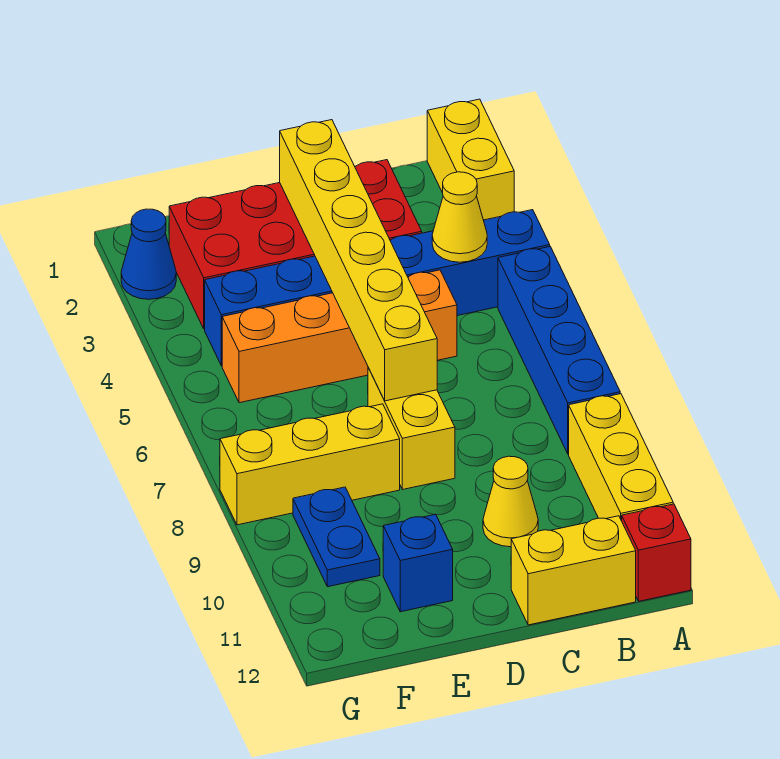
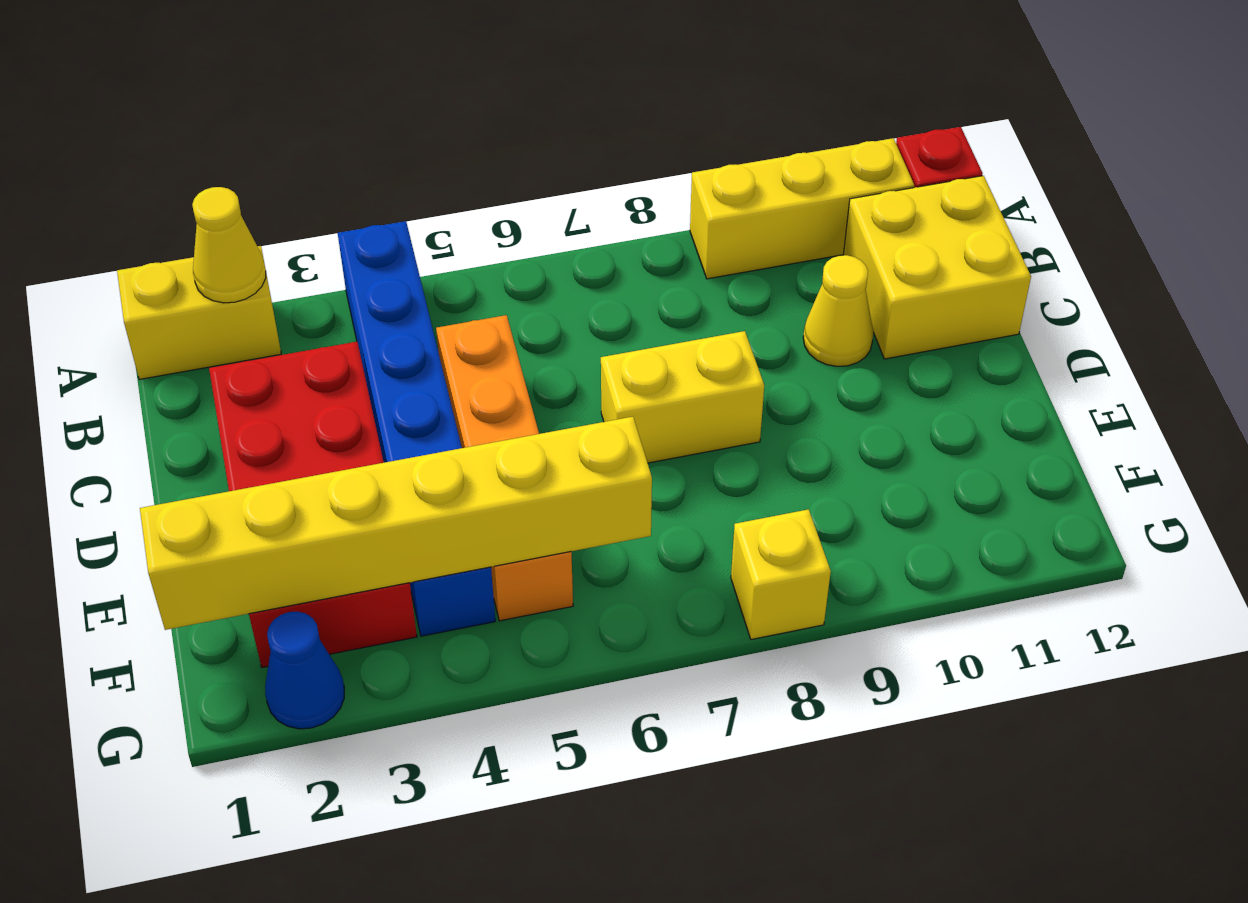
blue brick A5:A8 level 1 -> none
yellow cone B4 level 2 -> yellow cone A2 level 2
yellow brick B12:C12 level 1 -> yellow brick B11:C12 level 1
yellow brick D2:D7 level 2 -> yellow brick F1:F6 level 2
yellow brick E8:G8 level 1 -> yellow brick G8 level 1
blue brick E11 level 1 -> none
blue plate F9:F10 level 1 -> none

